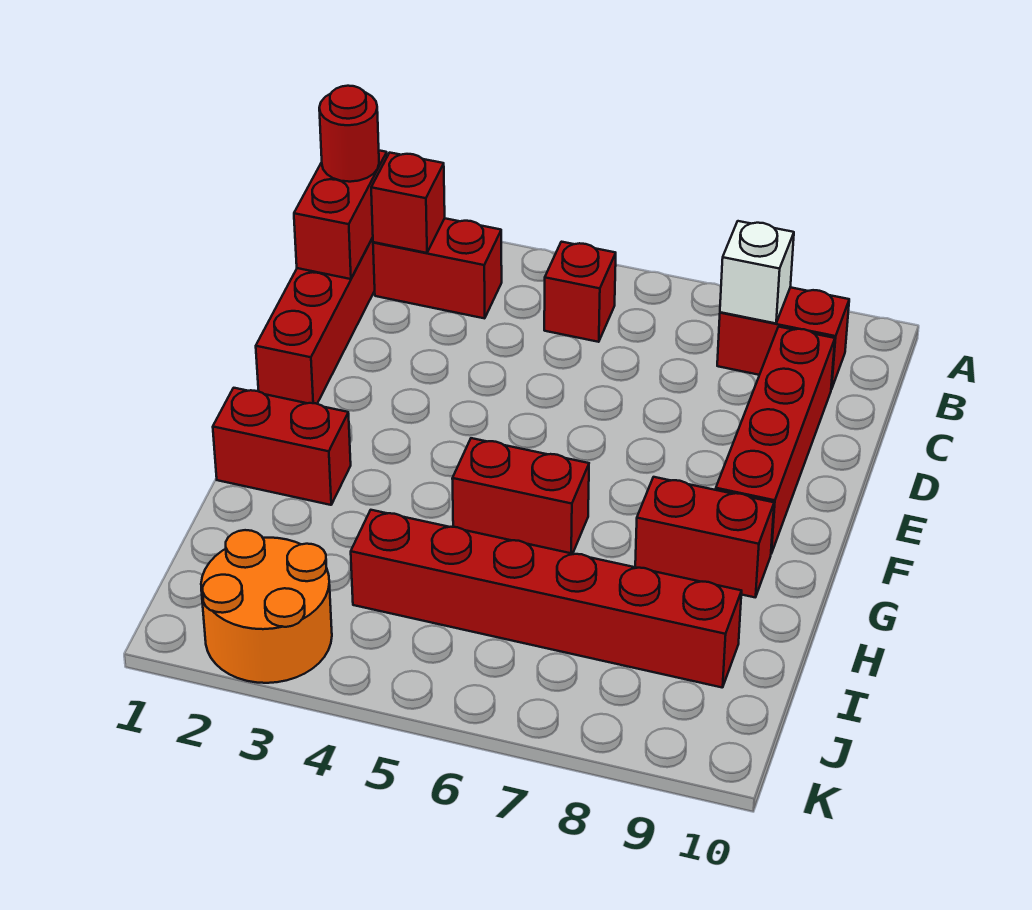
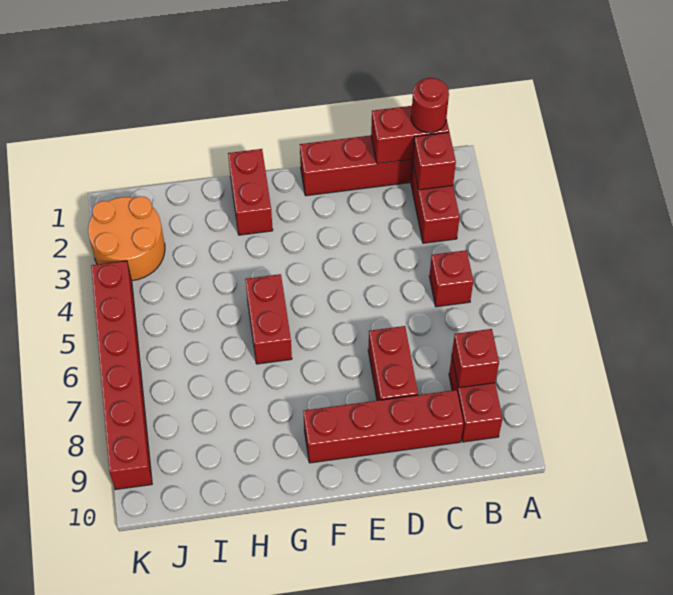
white brick B8 level 2 -> red brick B8 level 2
red brick G8:G9 level 1 -> red brick D7:D8 level 1
red brick I4:I9 level 1 -> red brick K4:K9 level 1

